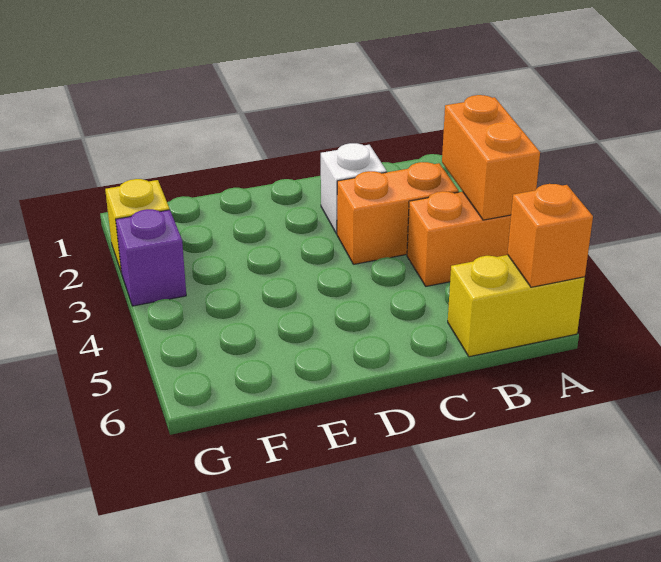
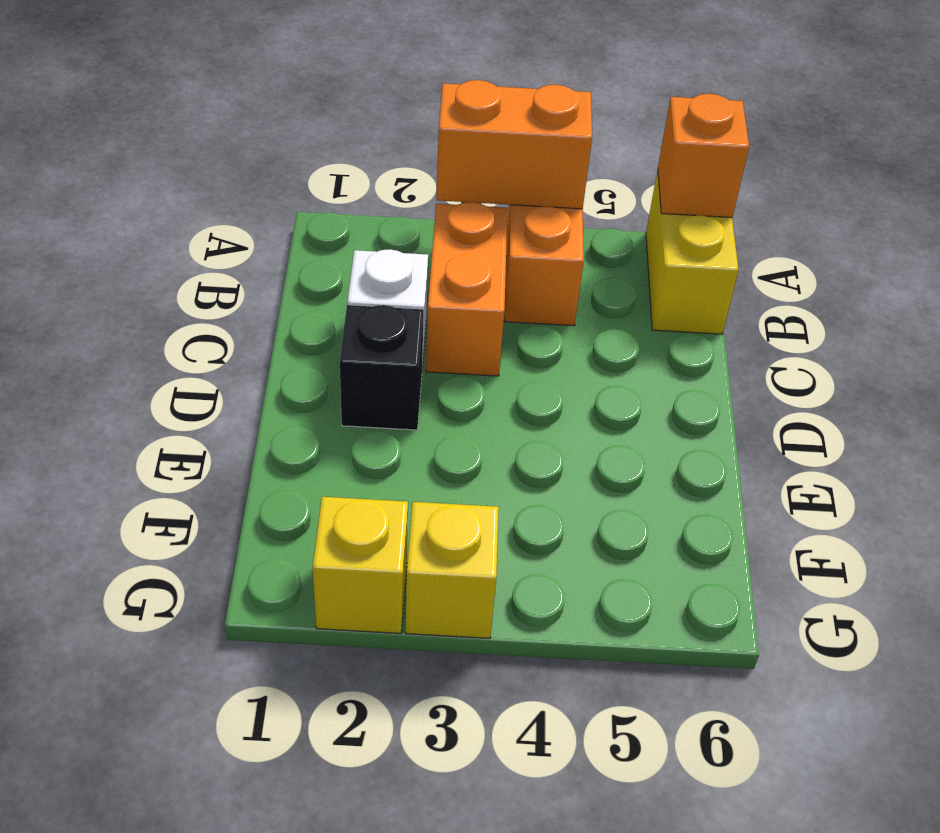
none -> black brick D2 level 1
purple brick G3 level 1 -> yellow brick G3 level 1

